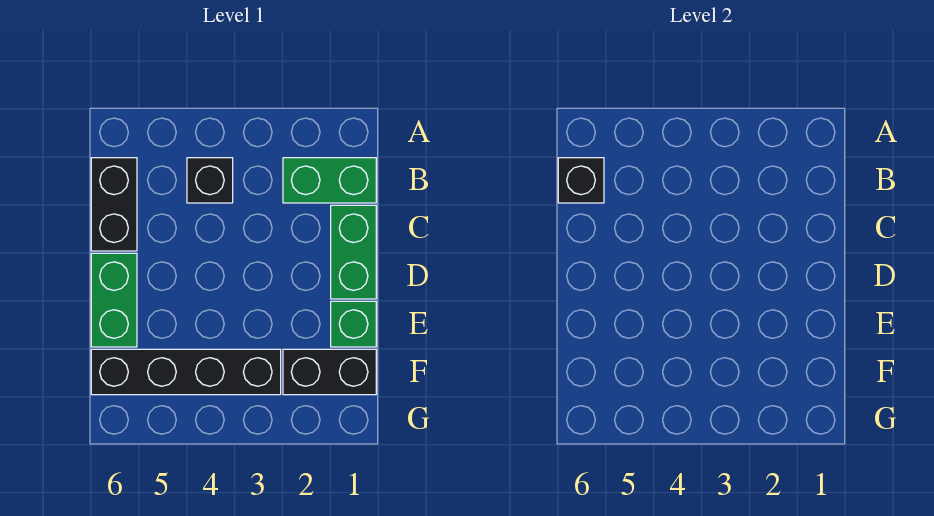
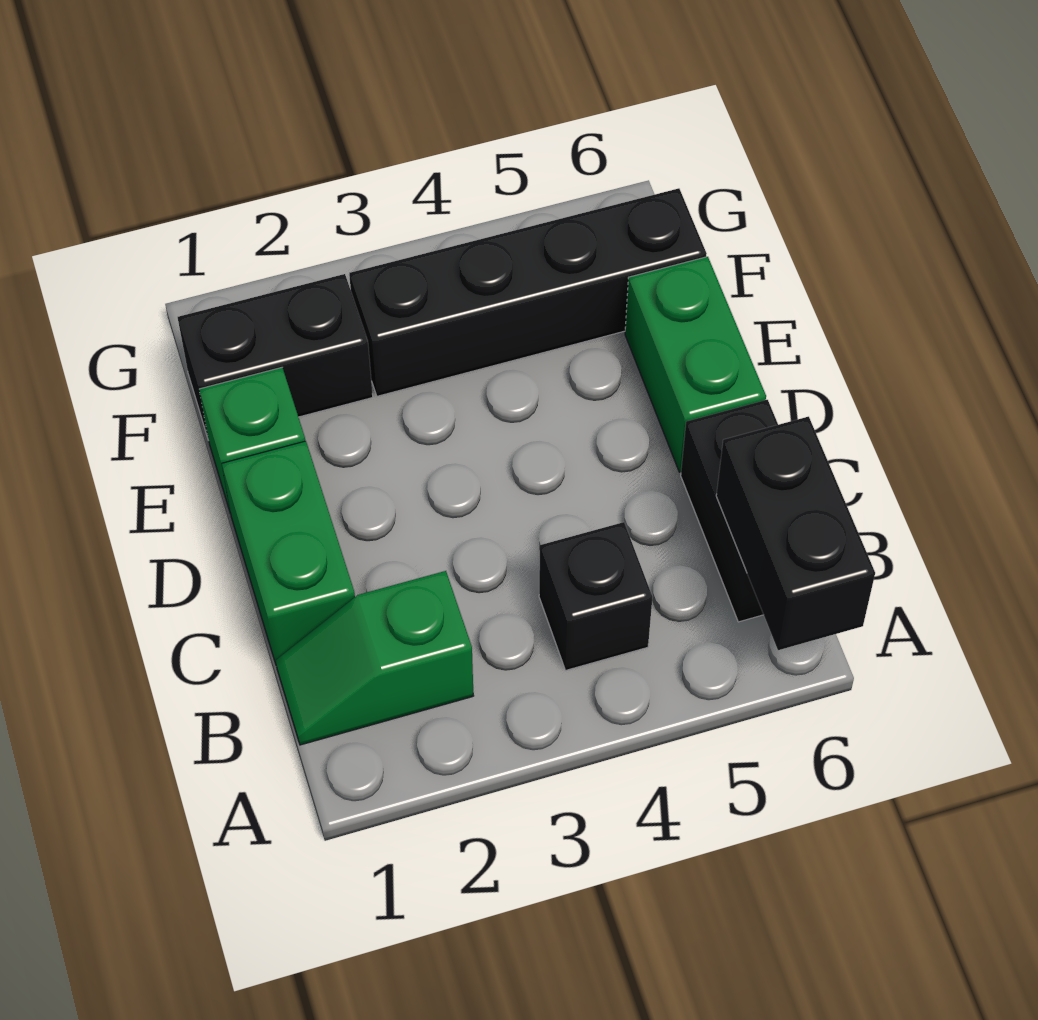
green brick B1:B2 level 1 -> green slope B1:B2 level 1 top 2
black brick B6 level 2 -> black brick A6:B6 level 2

